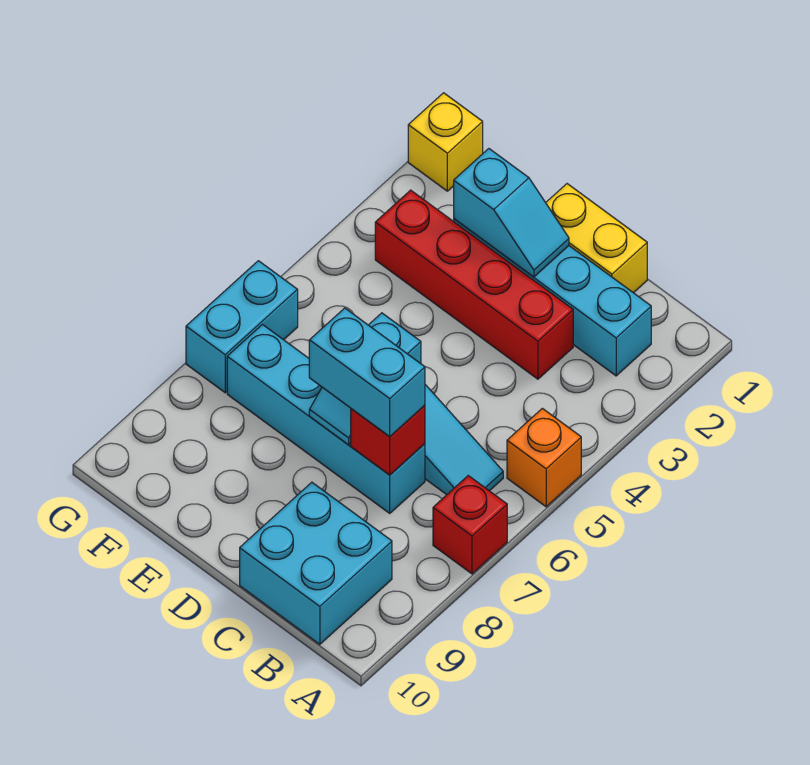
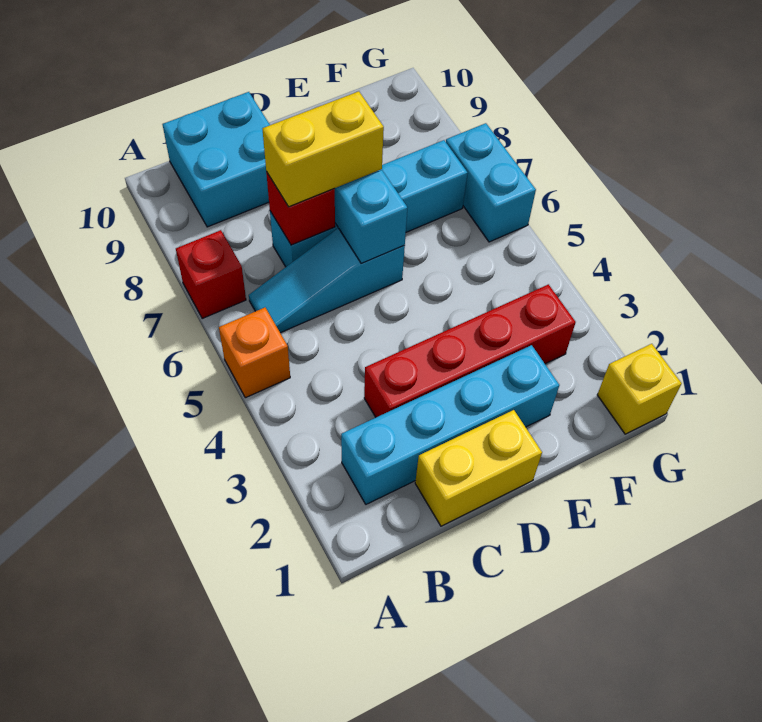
cyan brick C7:D7 level 3 -> yellow brick C7:D7 level 3
cyan slope D2:E2 level 2 top E -> none

